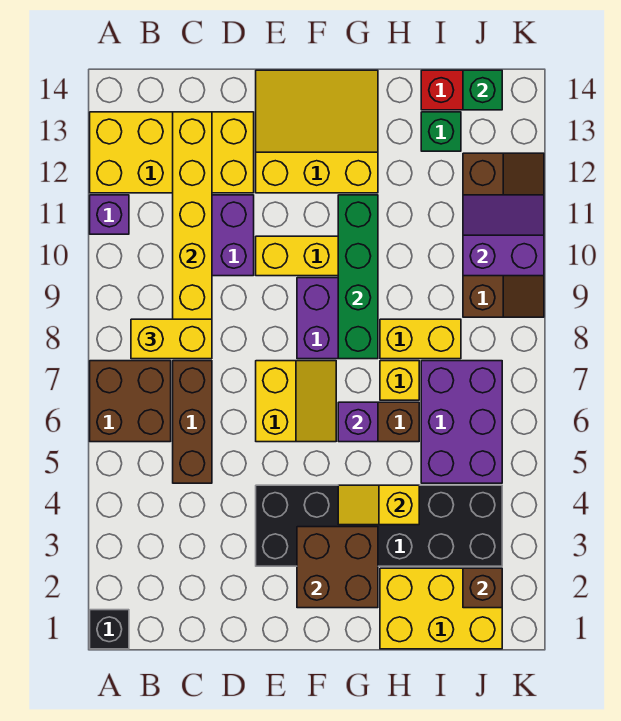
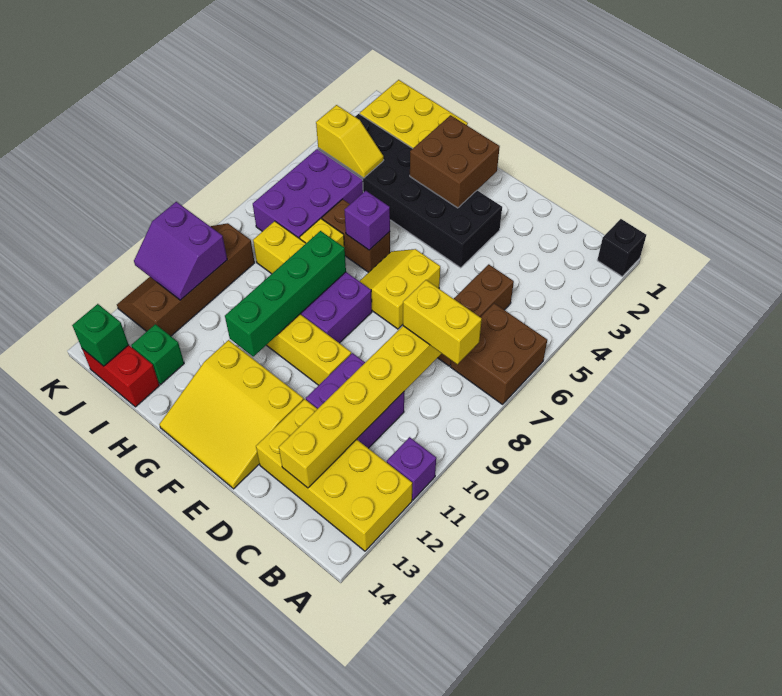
yellow slope G4:H4 level 2 top H -> yellow slope I4:J4 level 2 top J
brown brick J2 level 2 -> none

